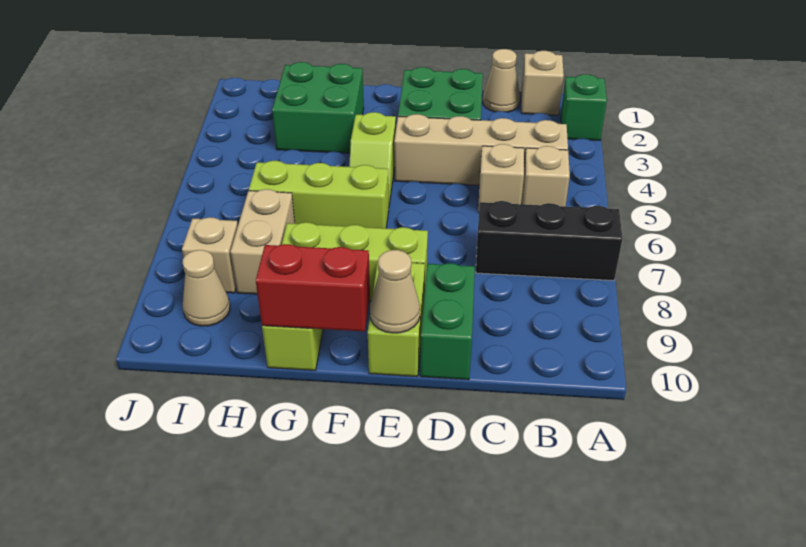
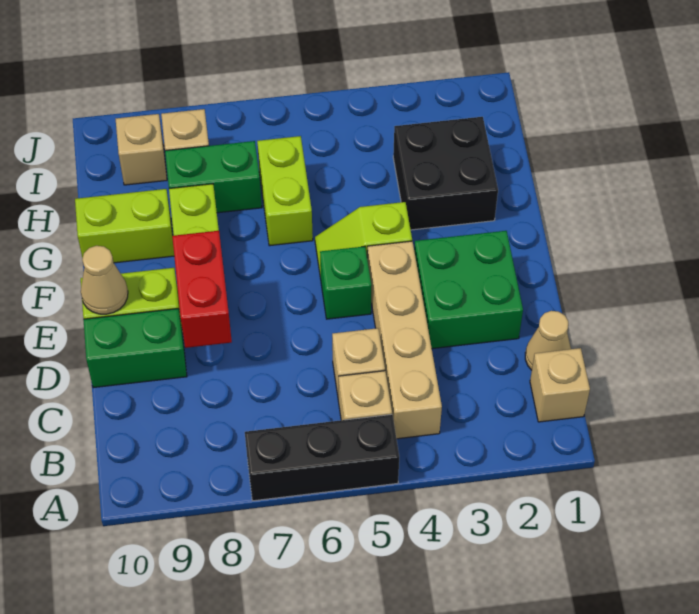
green brick A2 level 1 -> green brick E5 level 1
black brick A7:C7 level 1 -> black brick A5:A7 level 1
lime brick F6:H6 level 1 -> lime brick G6:H6 level 1
red brick F10:G10 level 2 -> red brick D8:E8 level 2
green brick G2:H3 level 1 -> black brick G2:H3 level 1
tan brick H7:H8 level 1 -> green brick H7:H8 level 1
tan cone I9 level 1 -> tan brick I9 level 1

